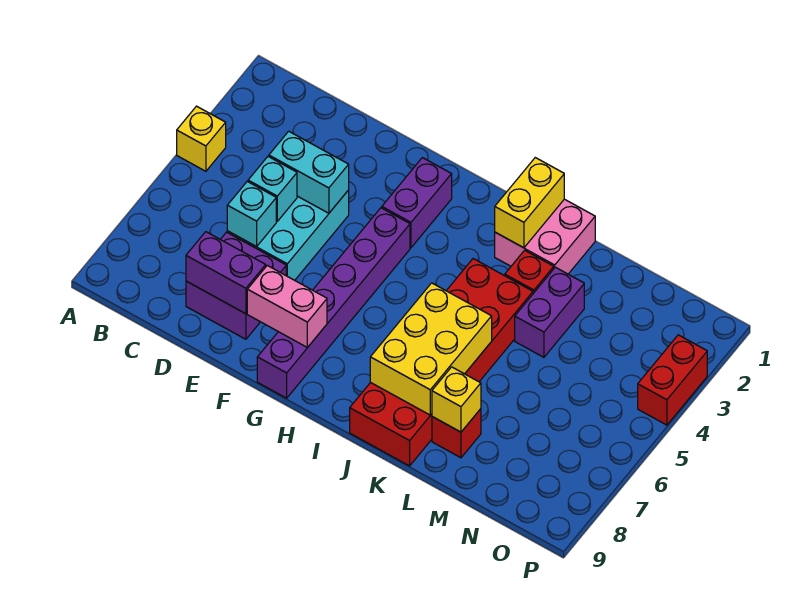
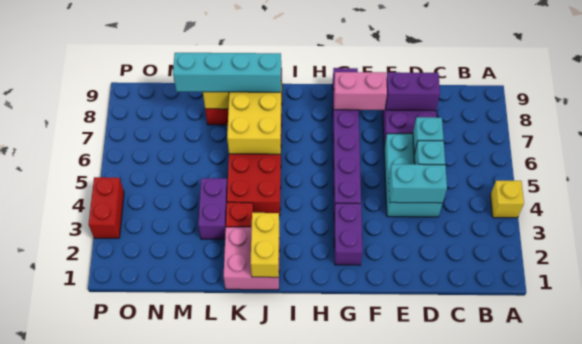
none -> cyan brick J8:M8 level 3

